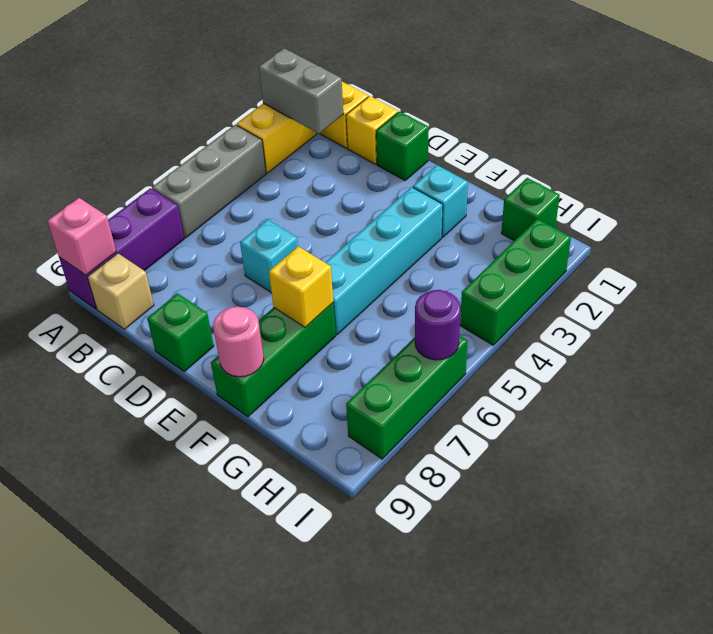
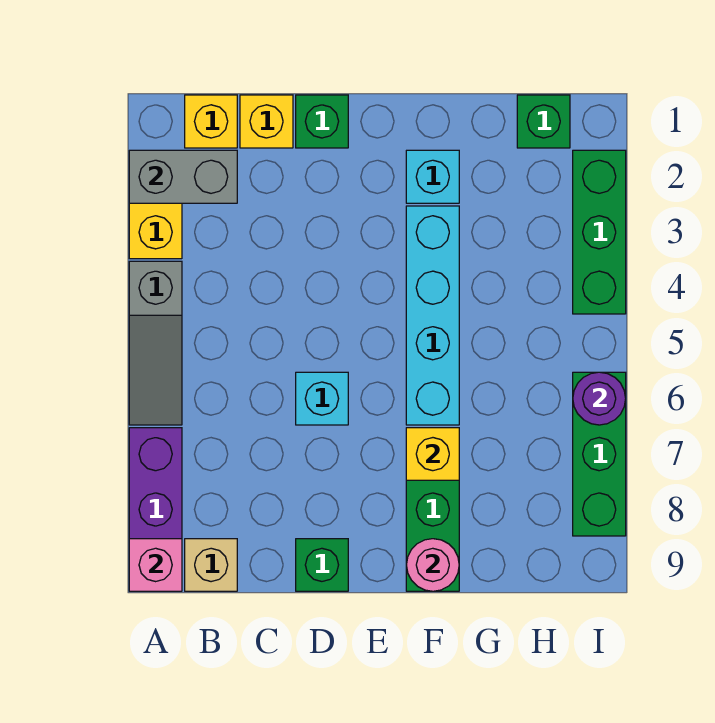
grey brick A4:A6 level 1 -> grey slope A4:A6 level 1 top 4

